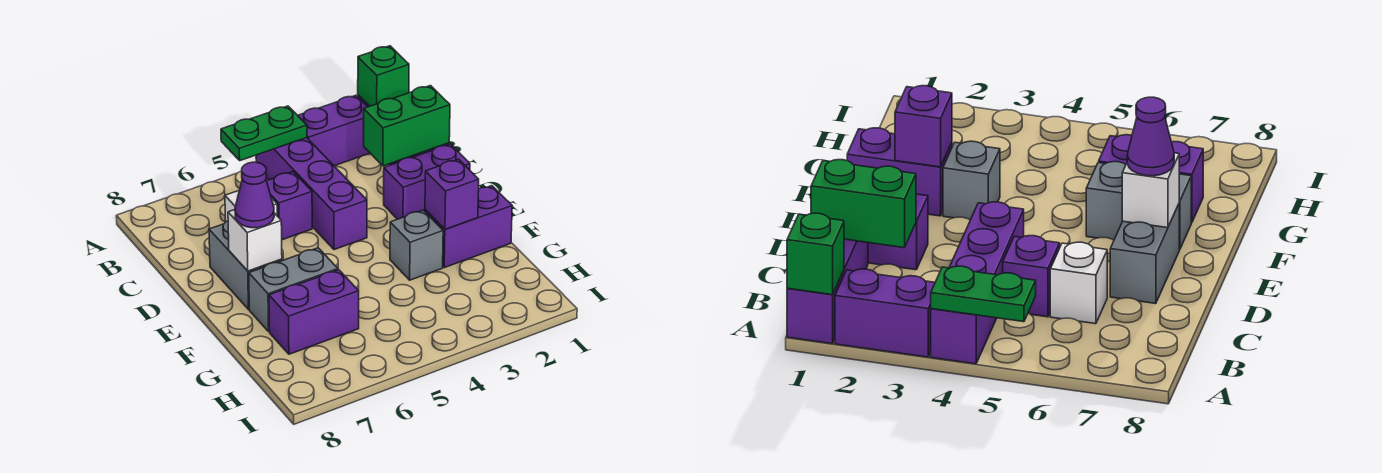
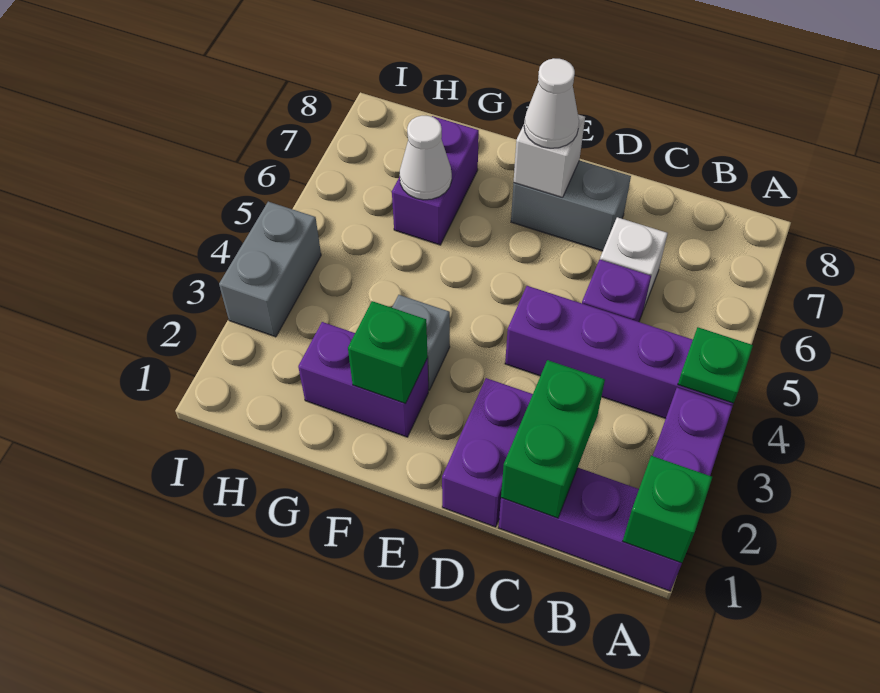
green plate A4:A5 level 2 -> green plate A4 level 2
purple cone E7 level 3 -> white cone E7 level 3
purple brick F1:F2 level 1 -> purple brick F2:G2 level 1
purple brick F2 level 2 -> green brick F2 level 2
grey brick F6:F7 level 1 -> grey brick I3:I4 level 1
none -> white cone G6 level 2

